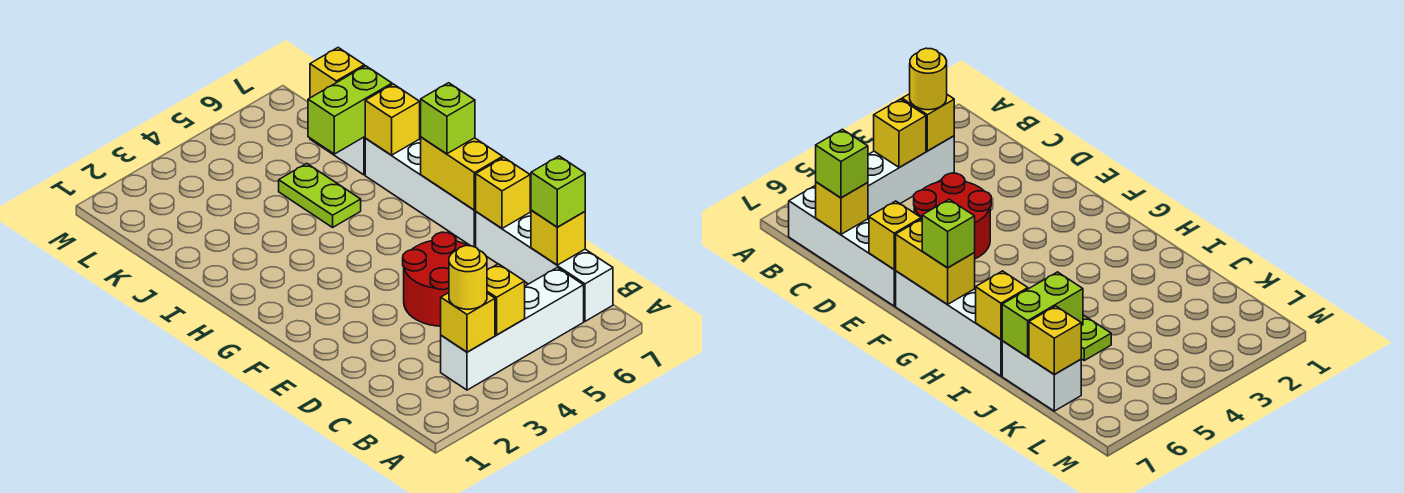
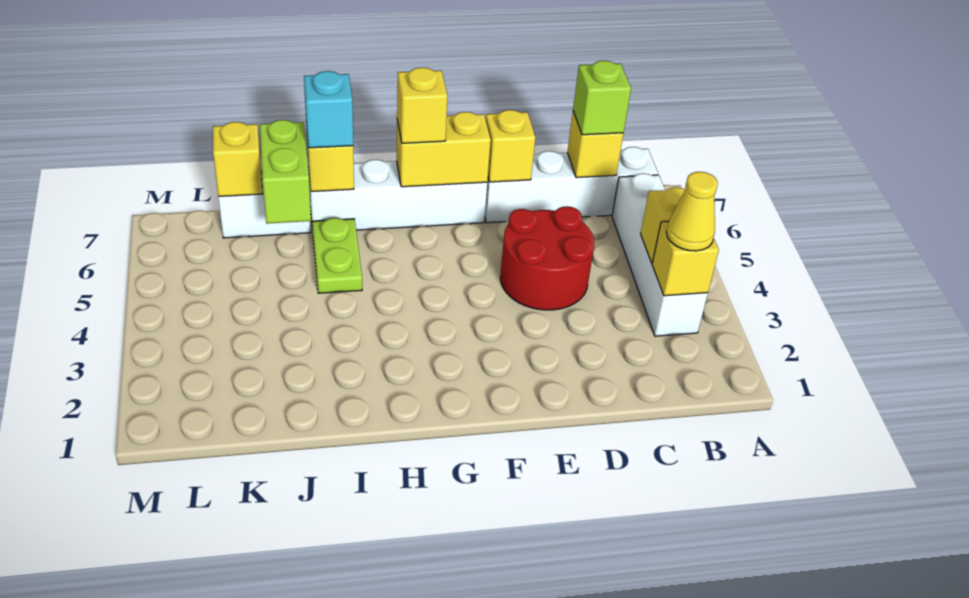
yellow round brick B3 level 3 -> yellow cone B3 level 3
lime brick G7 level 3 -> yellow brick G7 level 3
lime plate I5:J5 level 1 -> lime plate I5:I6 level 1
none -> cyan brick I7 level 3

